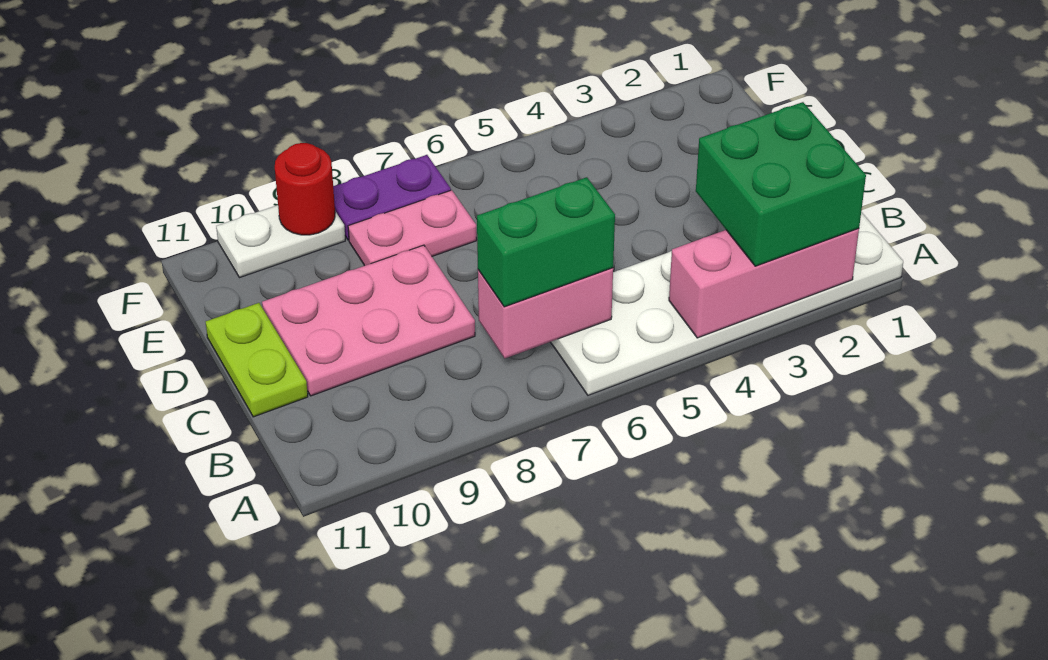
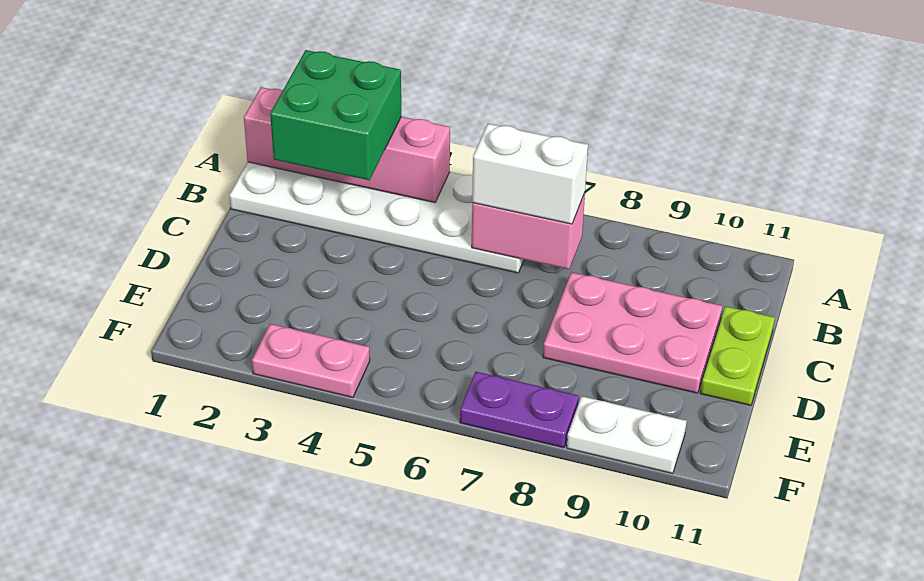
pink brick A2:A4 level 2 -> pink brick A1:A4 level 2
green brick B6:B7 level 3 -> white brick B6:B7 level 3
pink plate E7:E8 level 1 -> pink plate F3:F4 level 1
red round brick F9 level 2 -> none

